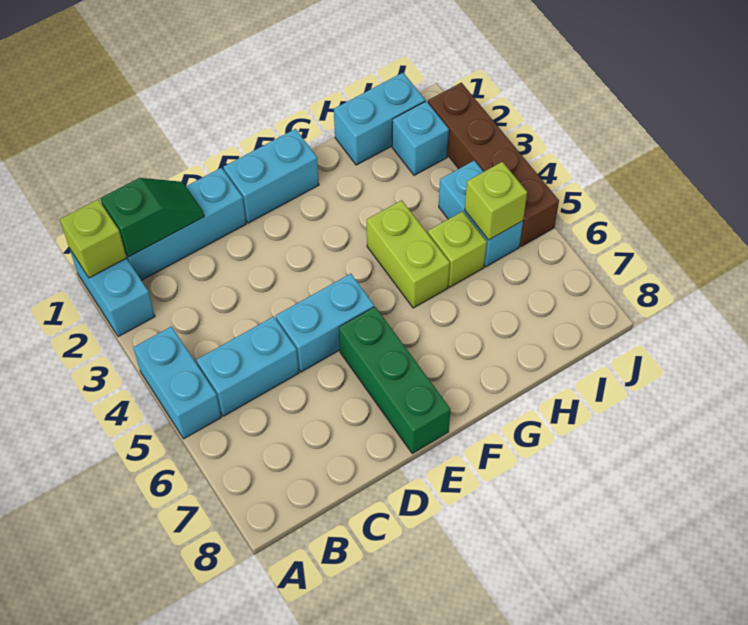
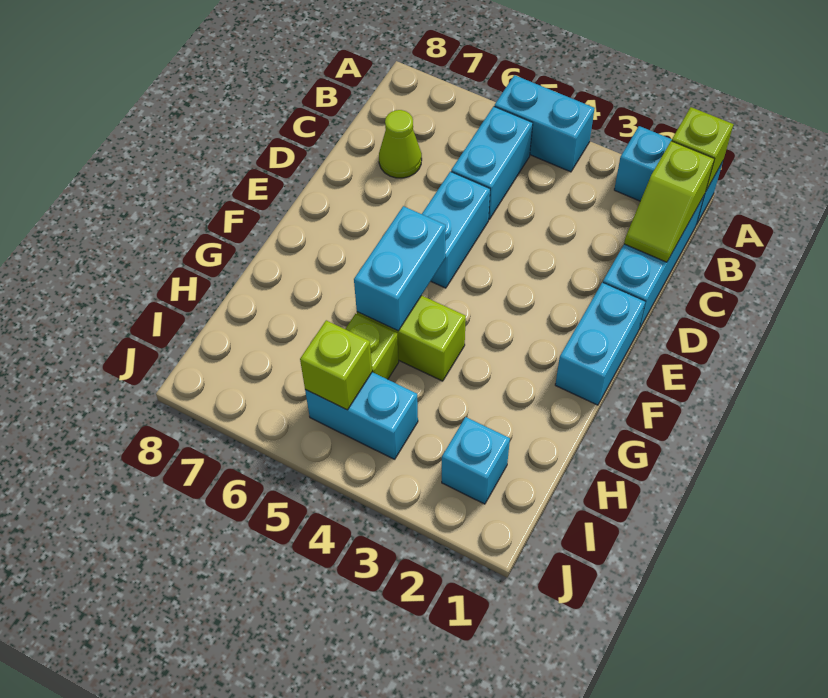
green slope B1:C1 level 2 top B -> lime slope B1:C1 level 2 top B
none -> lime cone C7 level 1
green brick E6:E8 level 1 -> none
cyan brick H1:I1 level 1 -> cyan brick F5:G5 level 2
brown brick J2:J5 level 1 -> none

